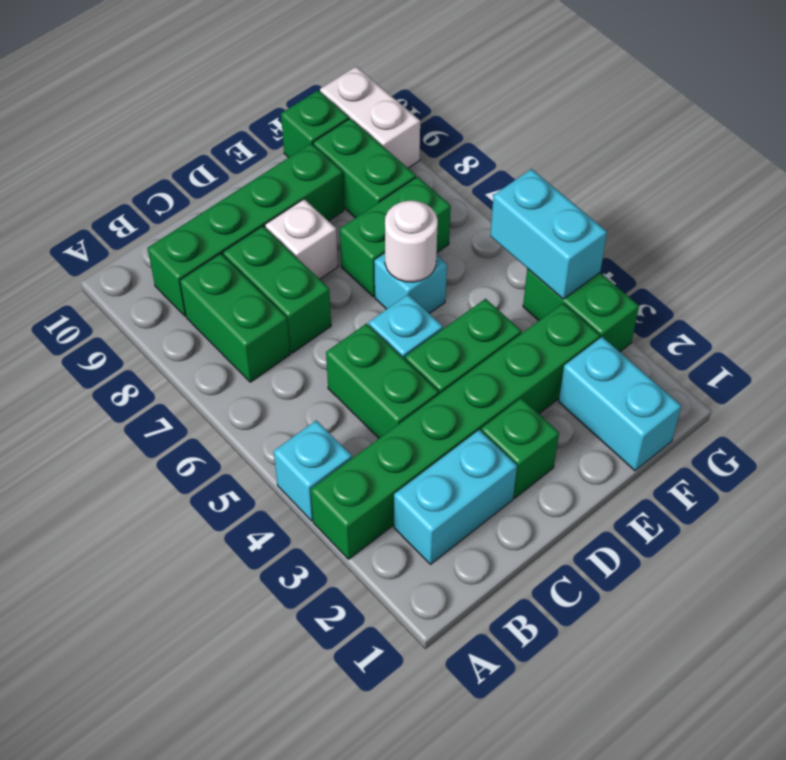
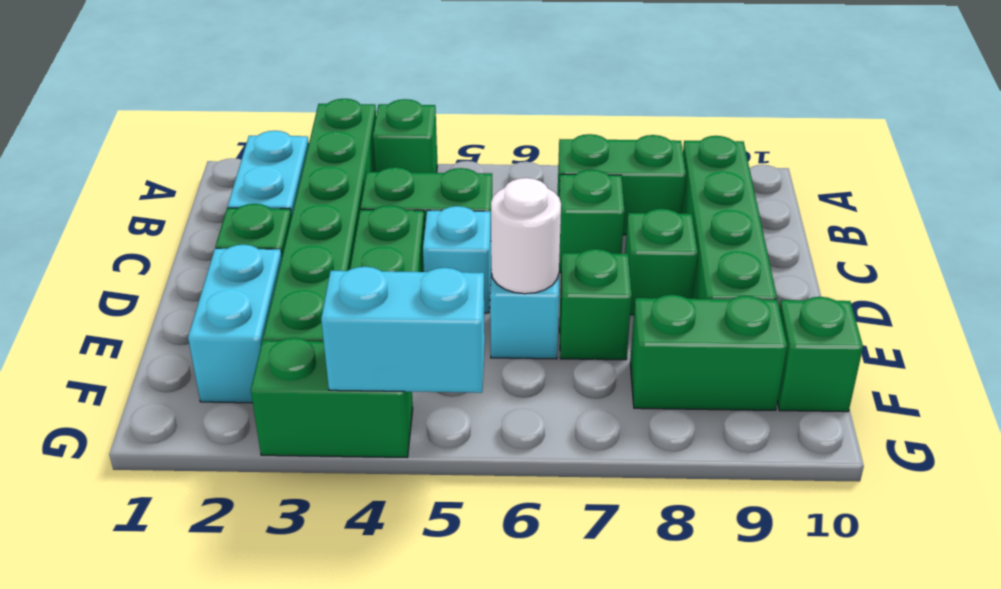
cyan brick A4 level 1 -> green brick A4 level 1
green brick C7:C8 level 1 -> green brick C7 level 1
white brick D8 level 1 -> green brick D8 level 1
green brick E7:F7 level 1 -> green brick E7 level 1
cyan brick F1:F2 level 1 -> cyan brick E2:F2 level 1
white brick G9:G10 level 1 -> none

